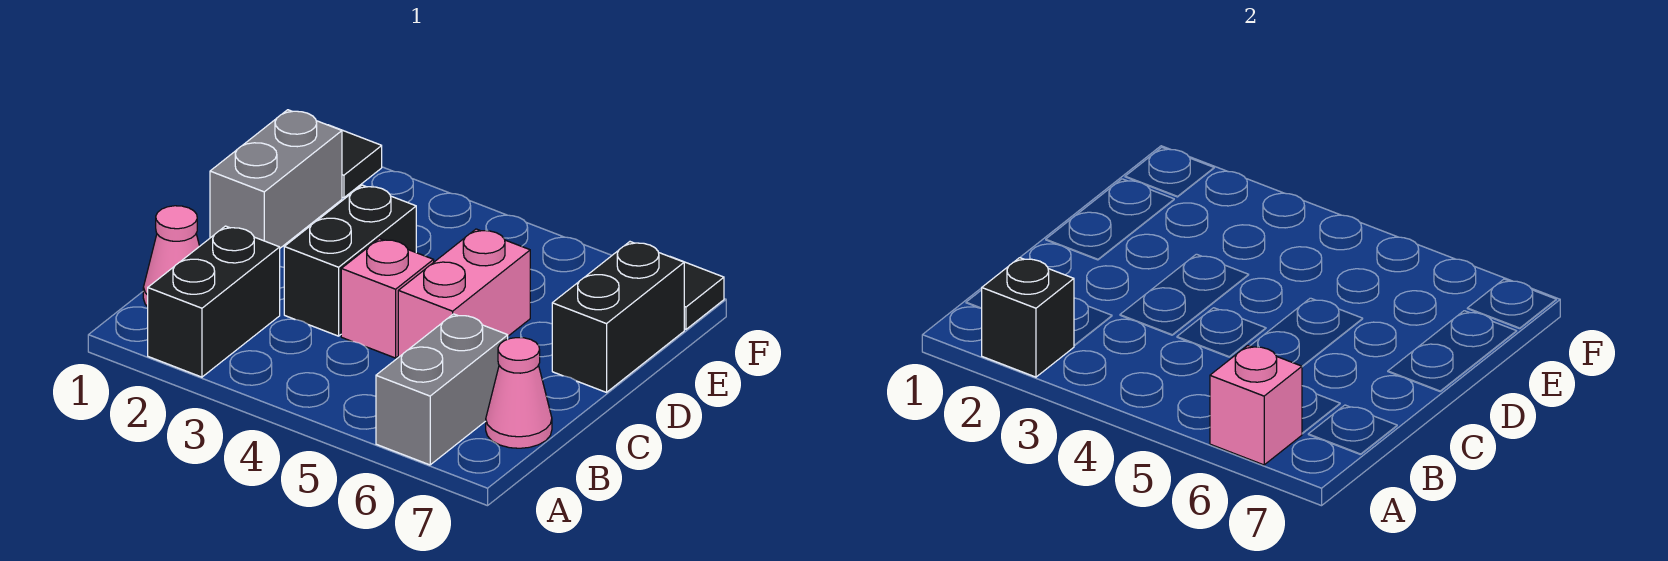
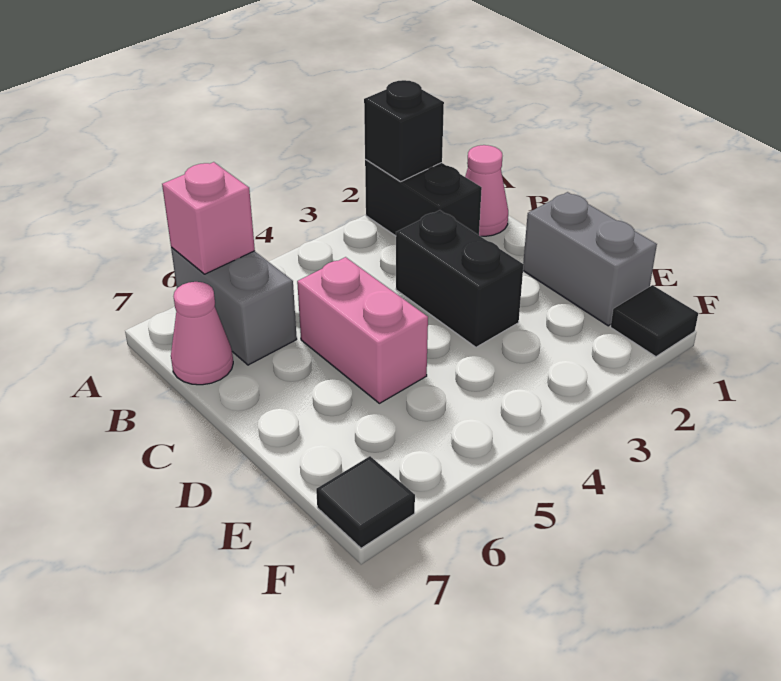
pink brick C4 level 1 -> none
black brick D7:E7 level 1 -> none

